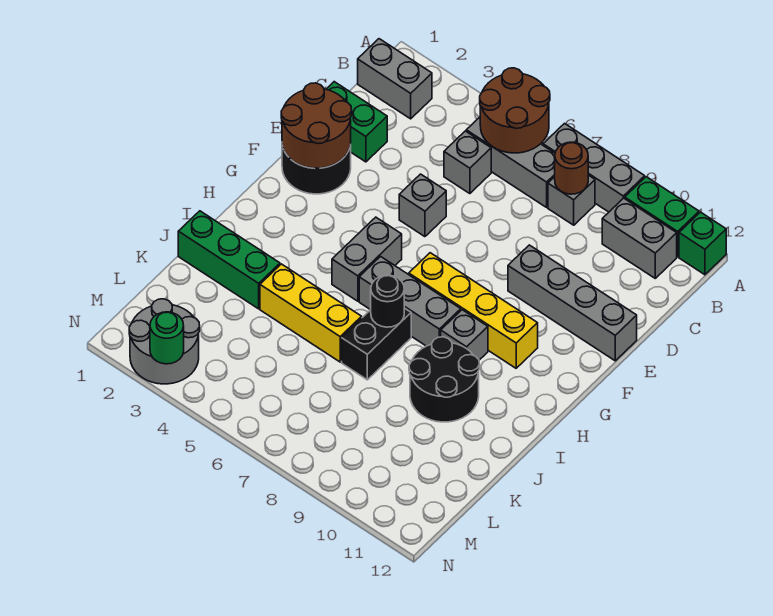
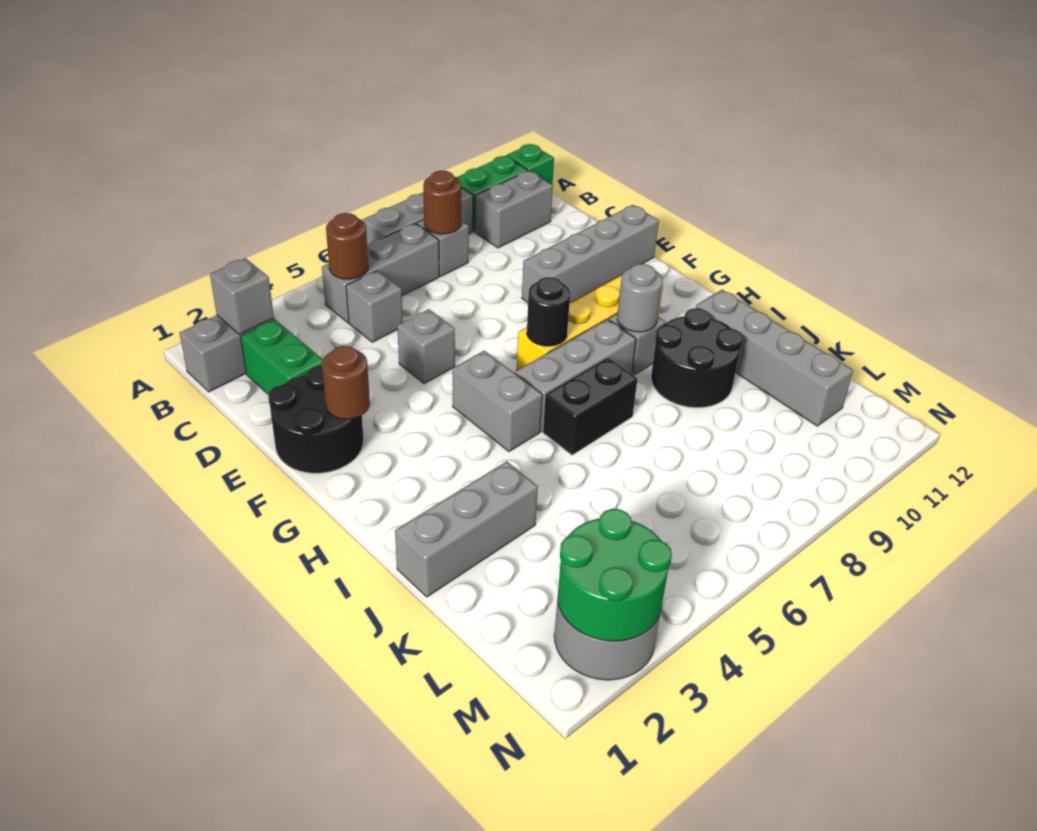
brown round brick A5:B6 level 2 -> brown round brick B5 level 2
none -> grey brick B2 level 2
green brick D1:D2 level 1 -> green brick C2:D2 level 1
brown round brick E1:F2 level 2 -> brown round brick F2 level 2
none -> grey round brick H9 level 2
black brick I7:J7 level 1 -> black brick I6:I7 level 1
black round brick I7 level 2 -> black round brick G7 level 2
none -> grey brick I11:L11 level 1
green brick J1:J3 level 1 -> grey brick J1:J3 level 1
yellow brick J4:J6 level 1 -> none
green round brick N3 level 2 -> green round brick M2:N3 level 2

